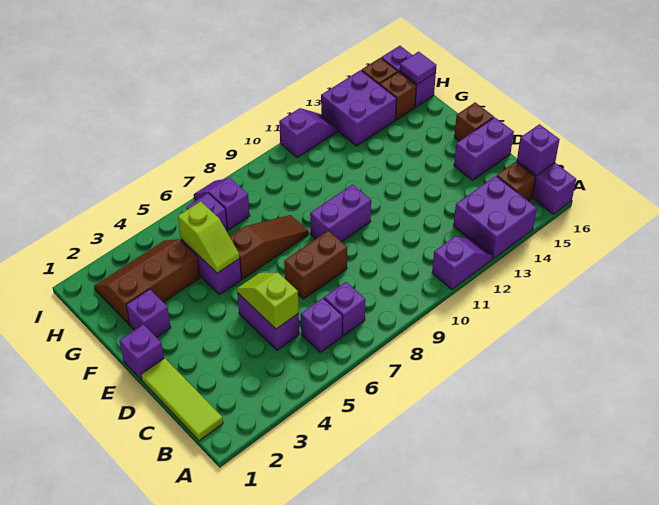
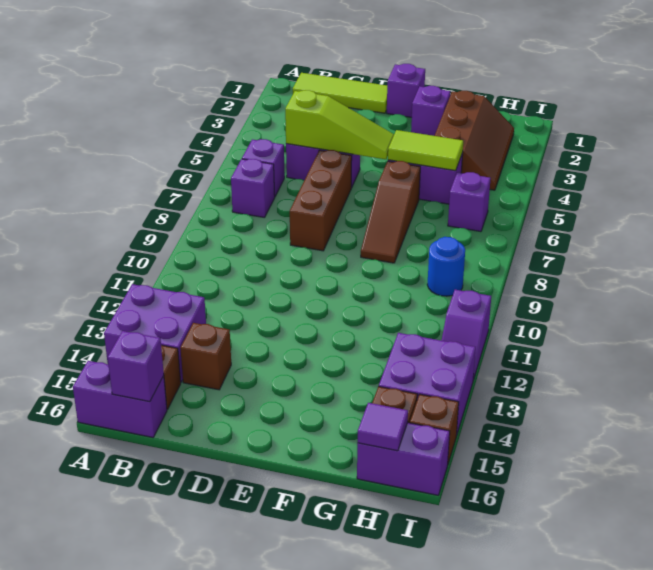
purple slope A11:A12 level 1 top 11 -> none
lime slope C5:D5 level 2 top C -> lime slope C5:E5 level 2 top C
brown brick D7:D8 level 1 -> brown brick D6:D8 level 1
purple brick D15:D16 level 1 -> none
purple brick E9:E10 level 1 -> none
brown brick E16 level 1 -> brown brick C14 level 1
lime slope F5:G5 level 2 top G -> lime tile F5:G5 level 2
purple slope H7:I7 level 1 top H -> none
none -> blue round brick H9 level 1

